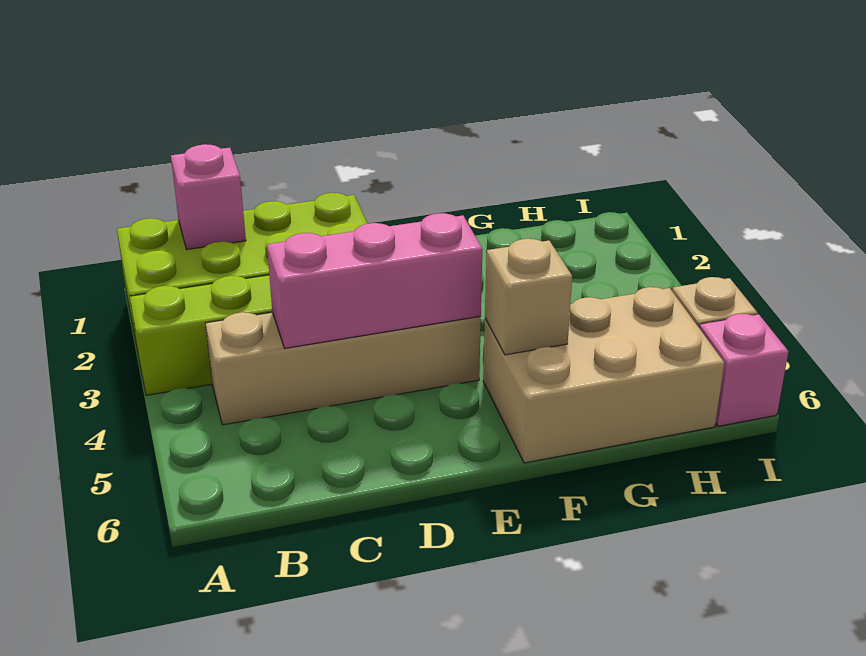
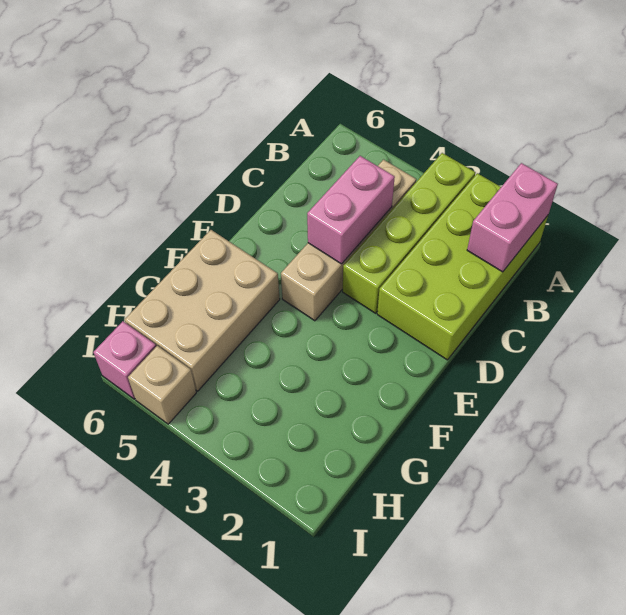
pink brick B1 level 2 -> pink brick A1:B1 level 2
pink brick C4:E4 level 2 -> pink brick C4:D4 level 2
tan brick F5 level 2 -> none

